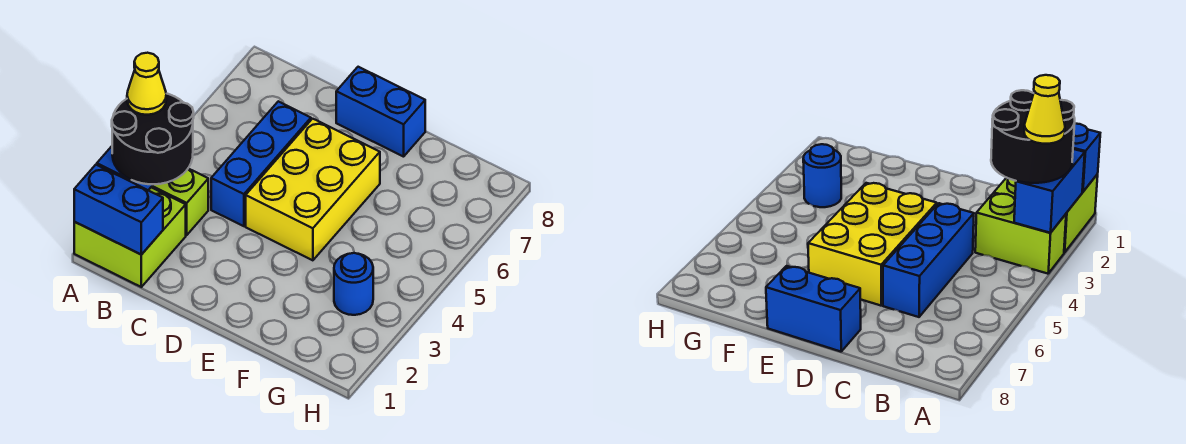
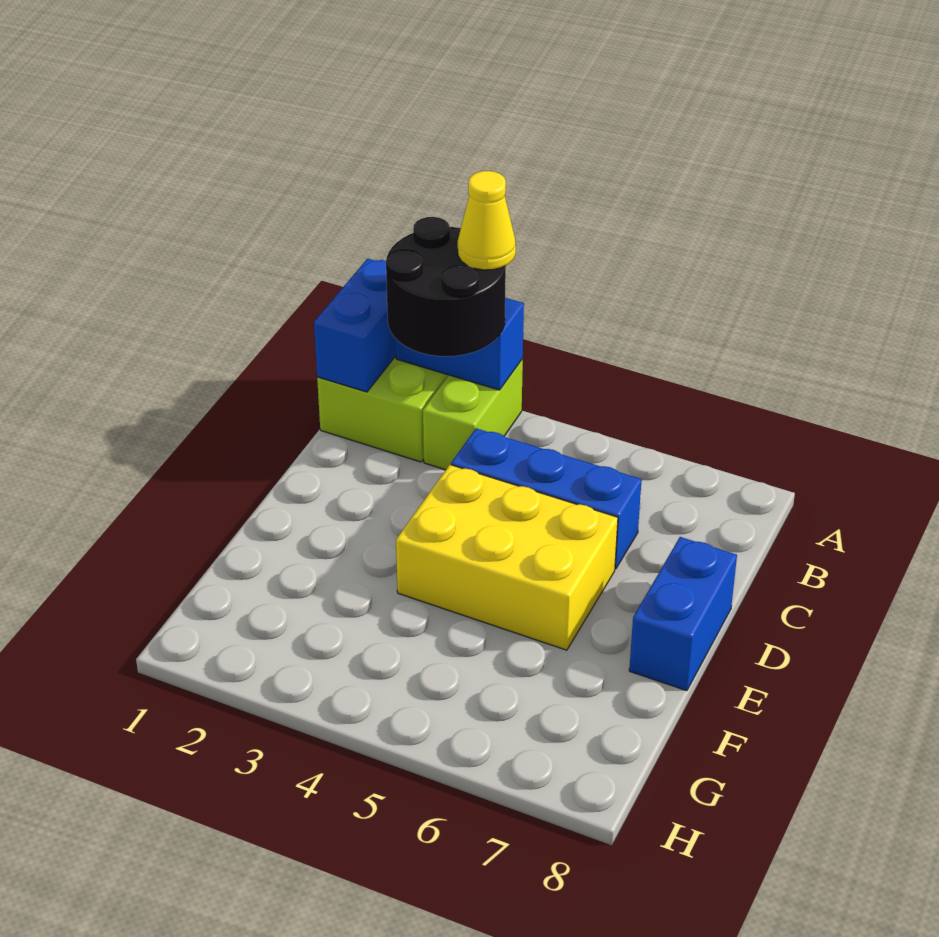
blue round brick G3 level 1 -> none

